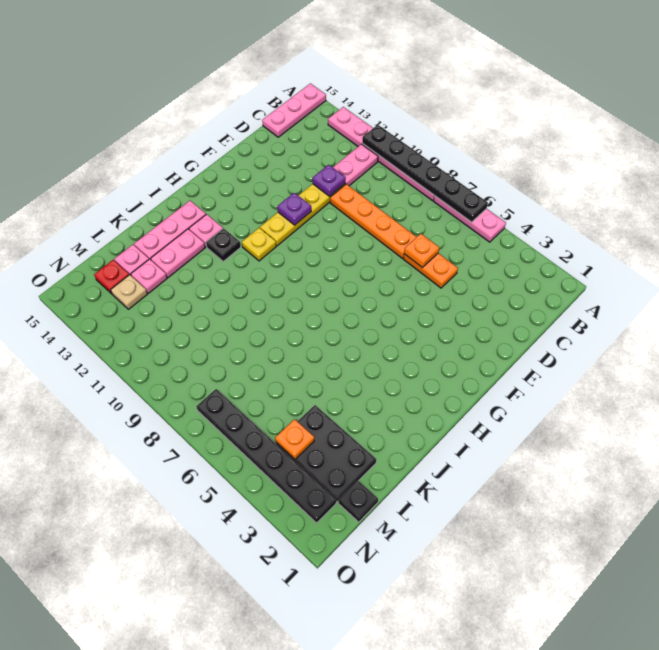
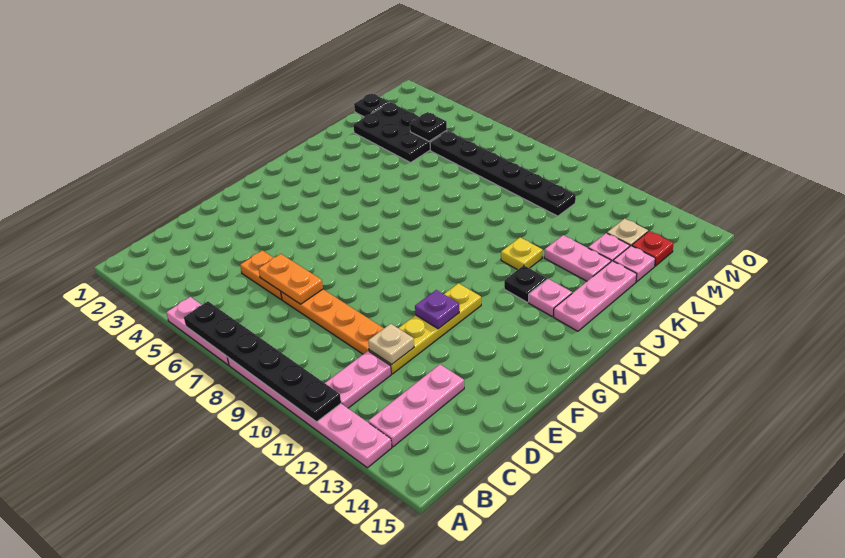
pink plate A15:C15 level 1 -> pink plate B13:D13 level 1
orange plate D6 level 2 -> orange plate D6:D7 level 2
purple plate D11 level 2 -> tan plate D11 level 2
yellow plate H11 level 1 -> yellow plate J11 level 1
pink plate J13:K13 level 1 -> pink plate K12:K13 level 1
orange plate M4 level 2 -> black plate M4 level 2
black plate N2:N7 level 1 -> black plate M5:M10 level 1

